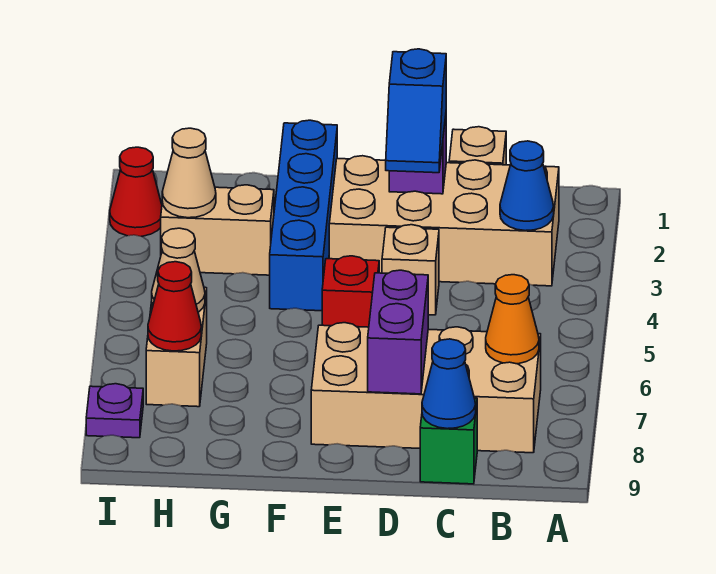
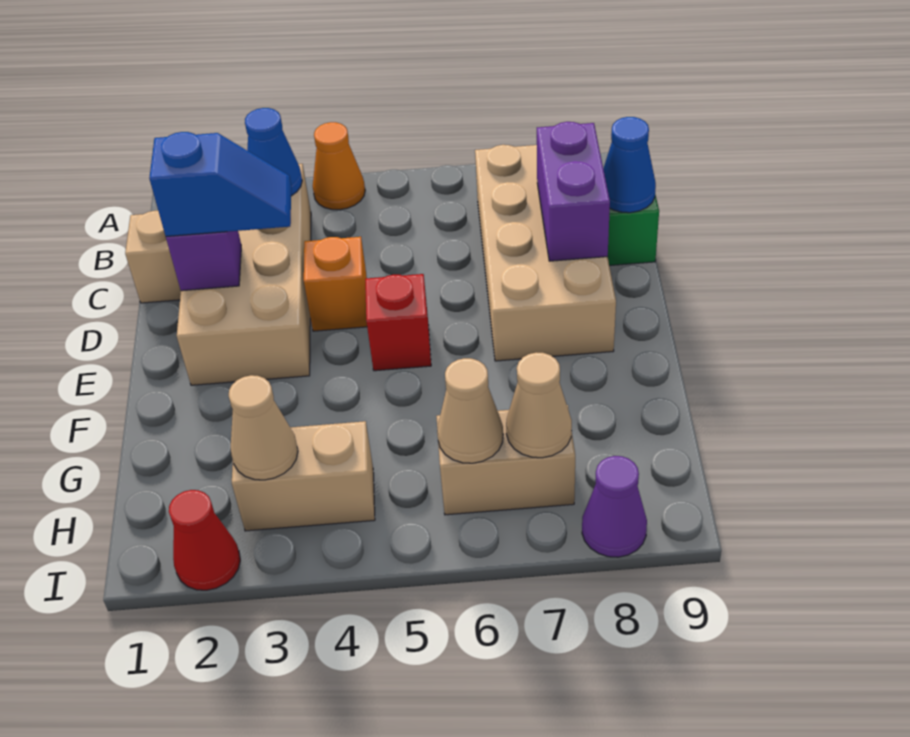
orange cone B7 level 2 -> orange cone A4 level 1
tan brick D4 level 1 -> orange brick D4 level 1
purple brick D7:D8 level 2 -> purple brick C8:D8 level 2
blue brick F1:F4 level 1 -> none
tan brick G3:H3 level 1 -> tan brick H3:H4 level 1
red cone H7 level 2 -> tan cone H7 level 2
purple plate I8 level 1 -> purple cone I8 level 1

